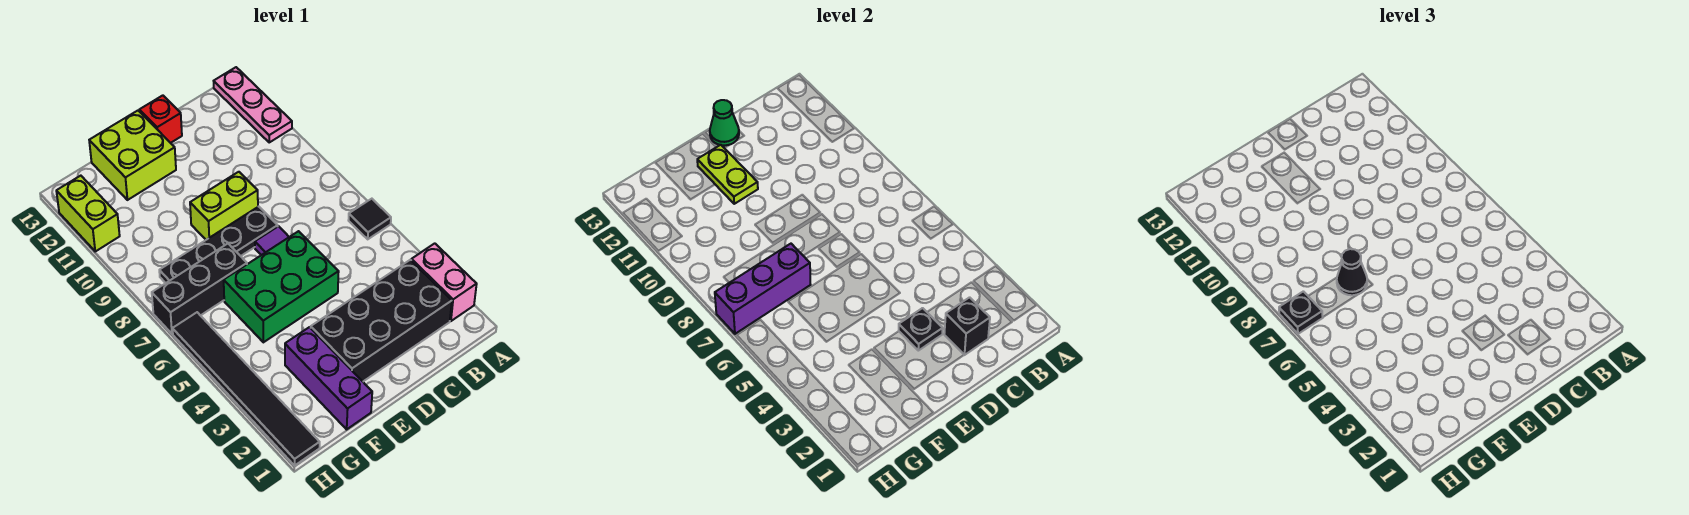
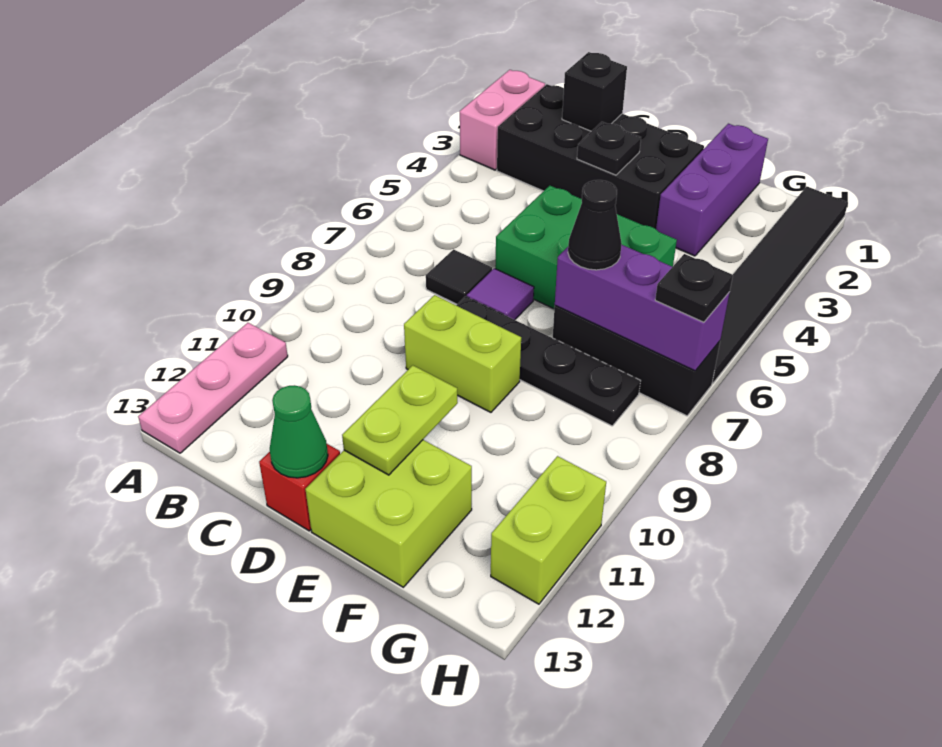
black tile A6 level 1 -> black tile C7 level 1

